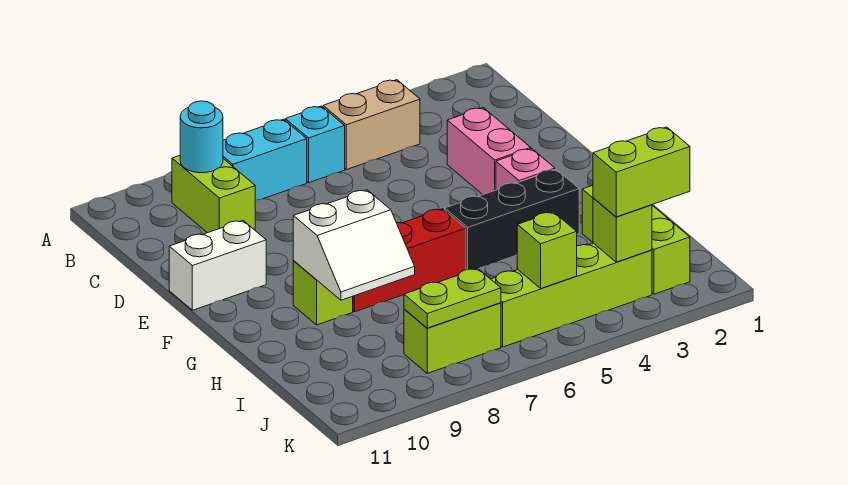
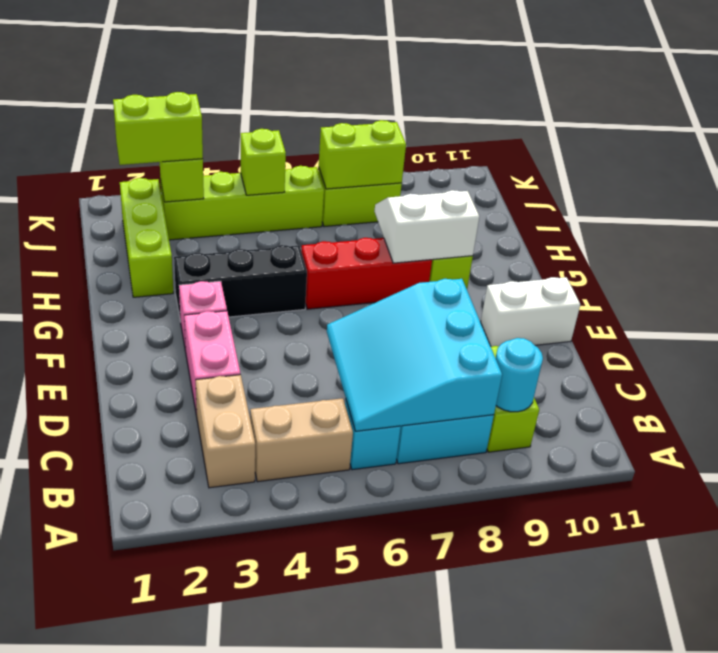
none -> tan brick B3:C3 level 1
none -> cyan slope B6:D8 level 2 top 8
lime plate J7:J8 level 2 -> lime brick J7:J8 level 2

